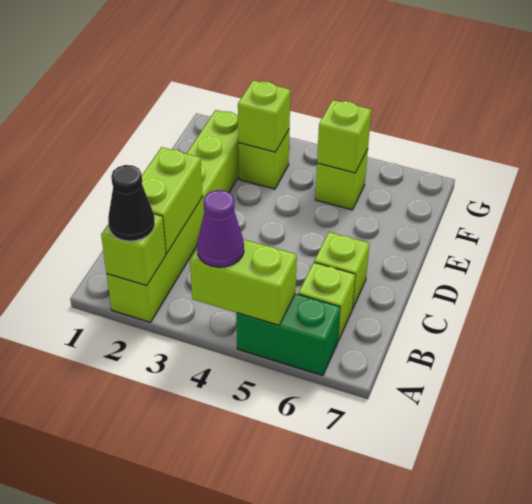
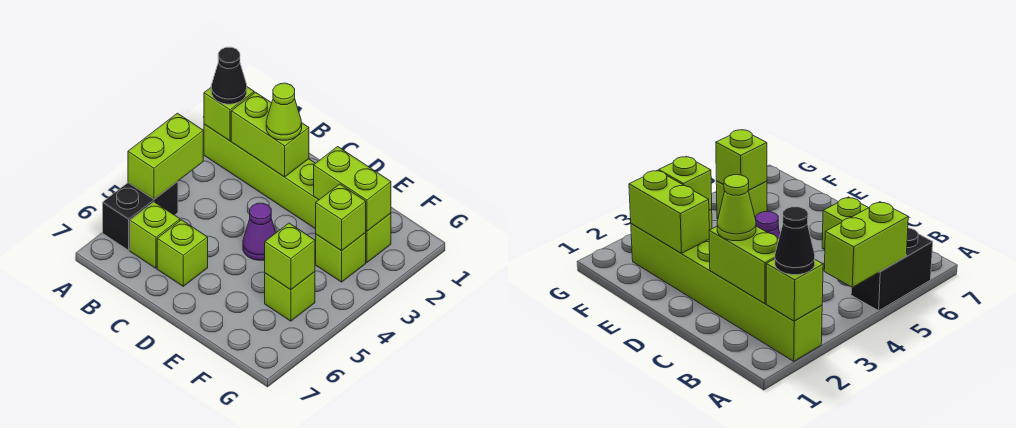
purple cone A4 level 3 -> purple cone D4 level 1
green brick A5:A6 level 1 -> black brick A5:A6 level 1
none -> lime cone C2 level 3
none -> lime brick E2:F2 level 2

